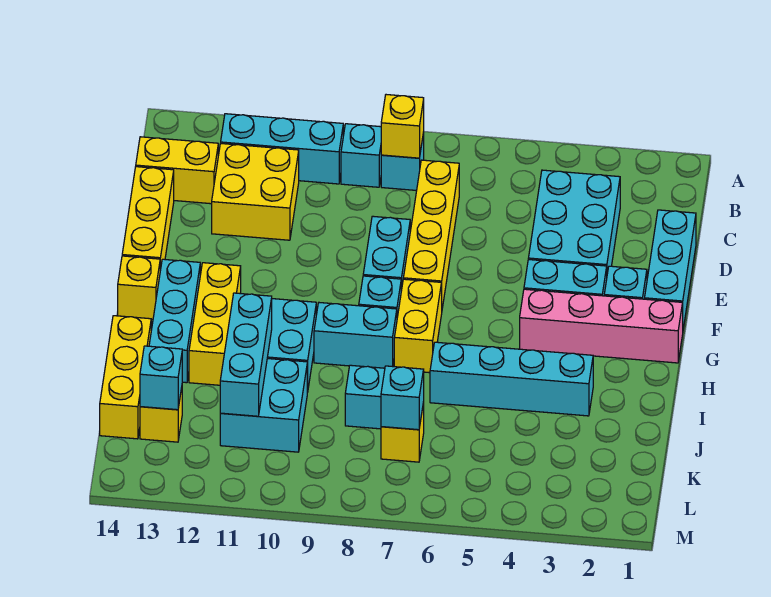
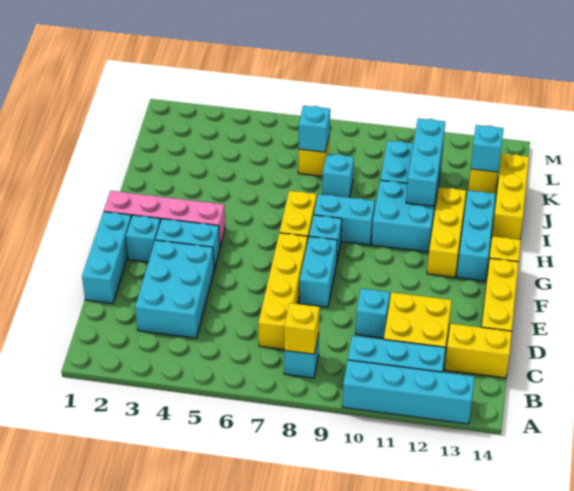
cyan brick B9 level 1 -> cyan brick D10 level 1
cyan brick I3:I6 level 1 -> cyan brick A10:A13 level 1

